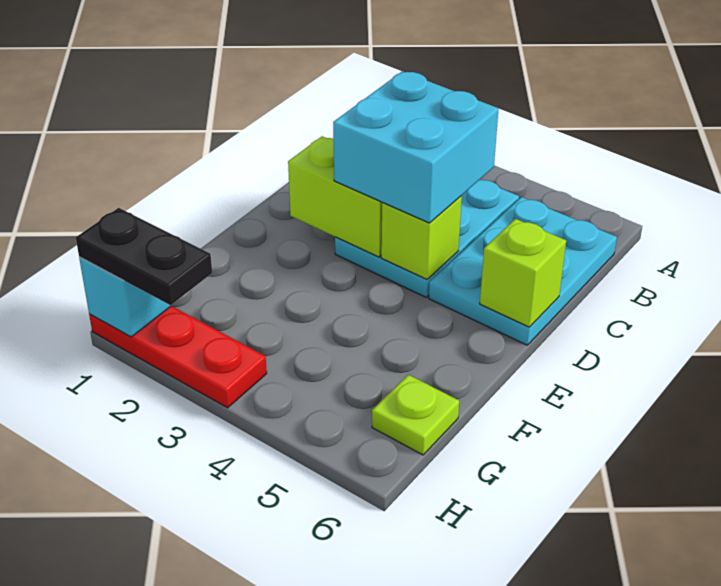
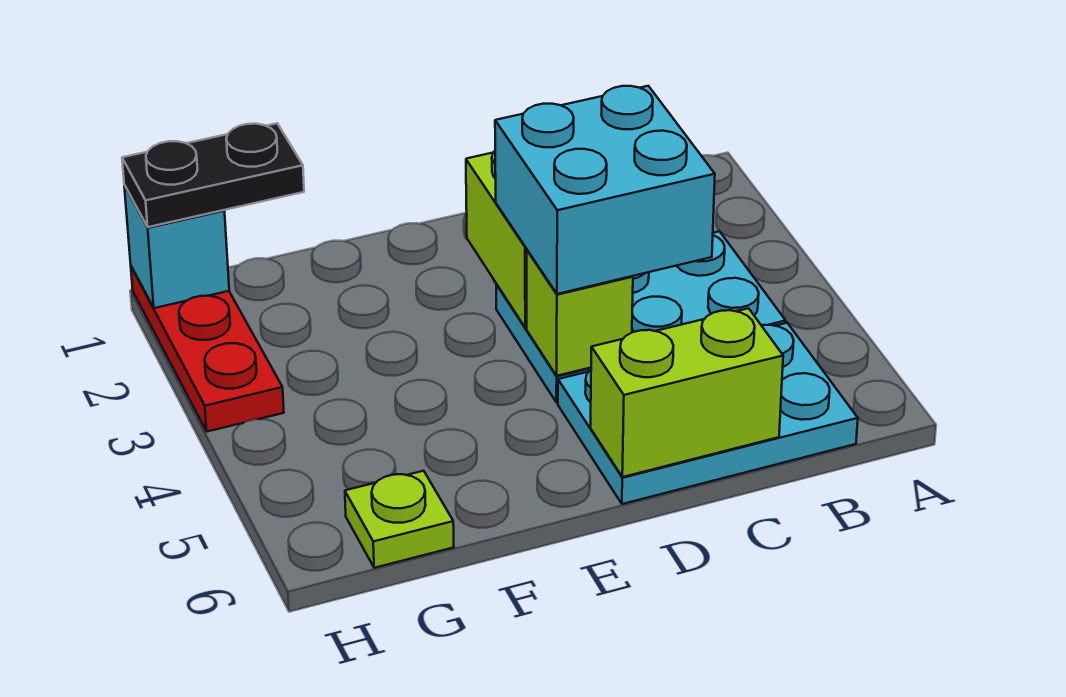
lime brick D6 level 2 -> lime brick C6:D6 level 2
black plate H1:H2 level 3 -> black plate G1:H1 level 3

